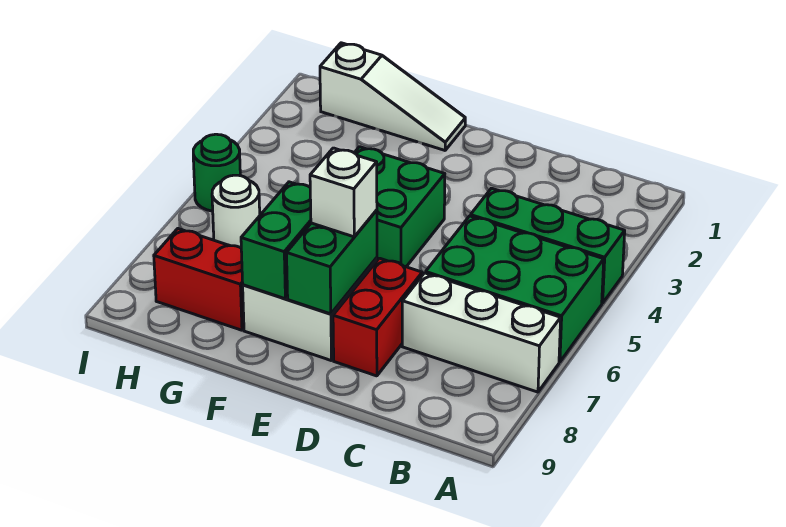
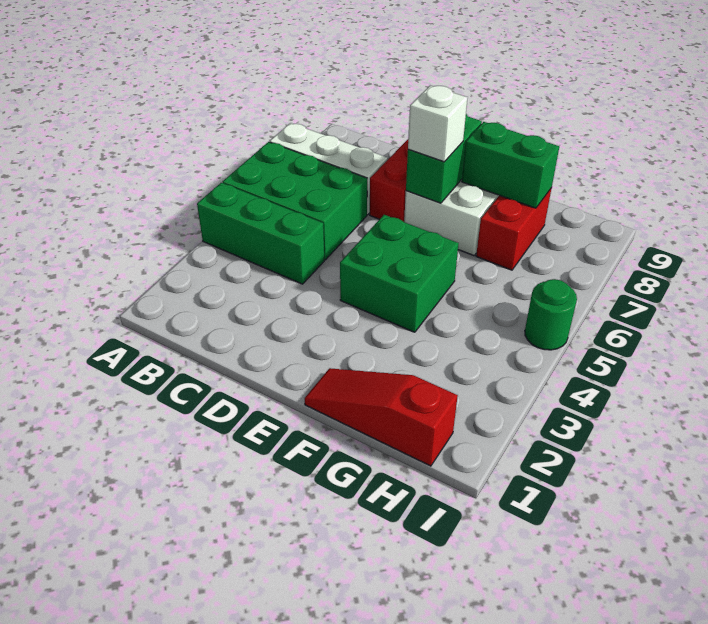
white slope F1:H1 level 1 top H -> red slope F1:H1 level 1 top H
green brick F7:F8 level 2 -> green brick F8:G8 level 2
red brick G8:H8 level 1 -> red brick G7:G8 level 1
white round brick H6 level 1 -> none

